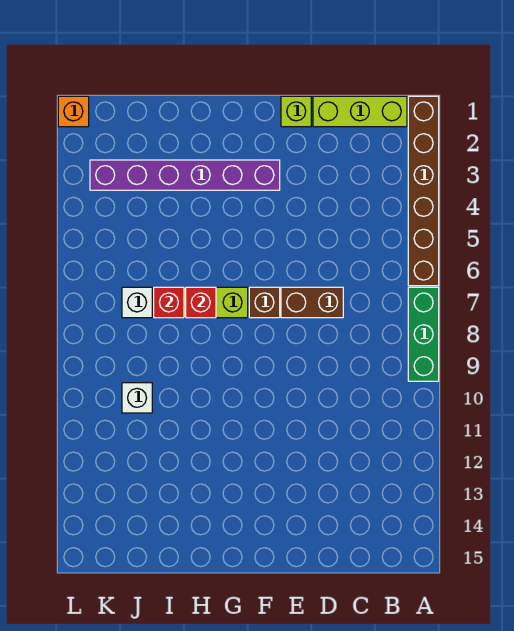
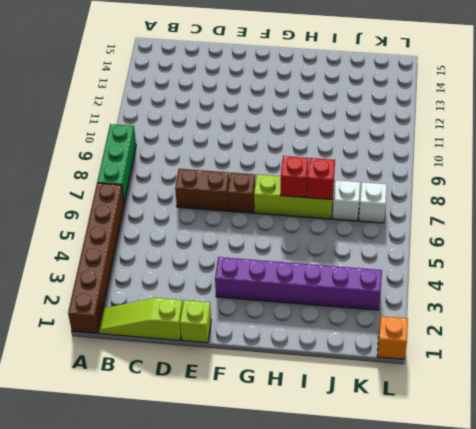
lime brick B1:D1 level 1 -> lime slope B1:D1 level 1 top D
white brick J10 level 1 -> white brick K7 level 1

